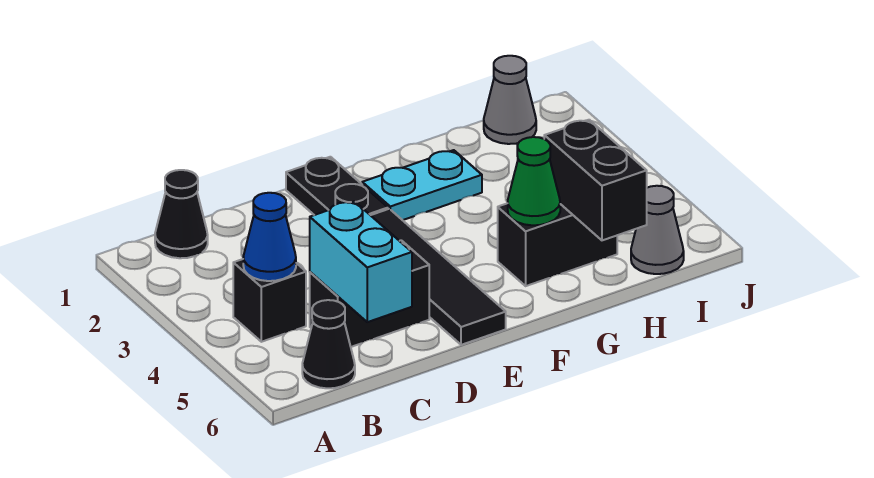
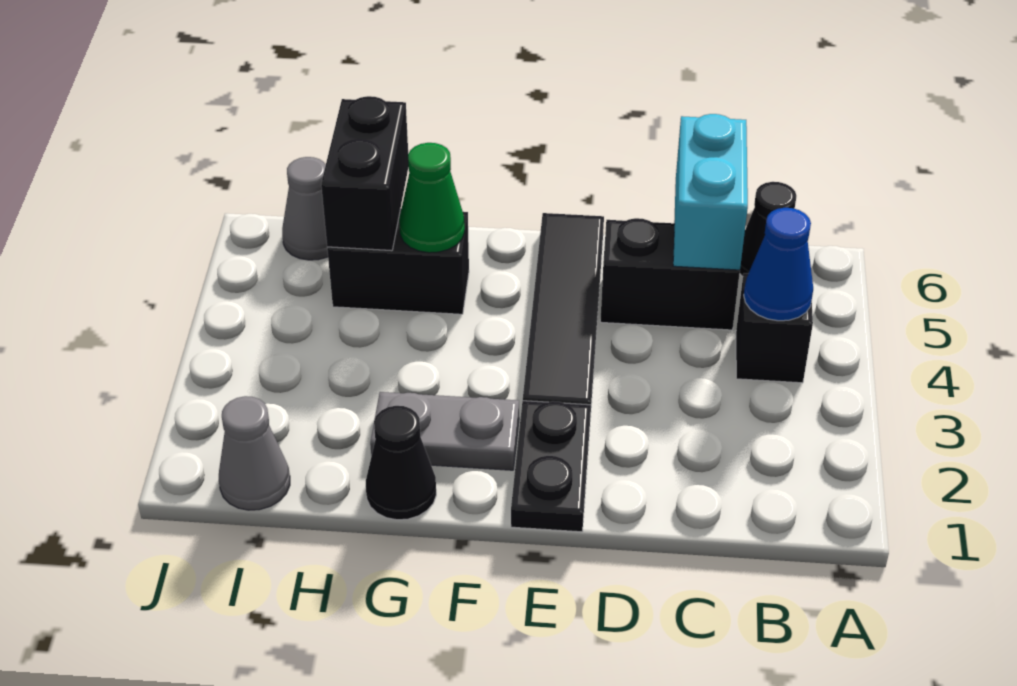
black cone B1 level 1 -> black cone G1 level 1
cyan plate F2:G2 level 1 -> grey plate F2:G2 level 1

